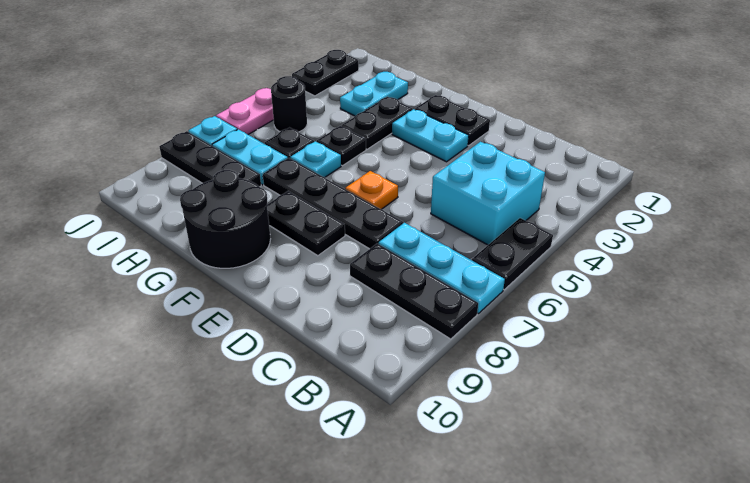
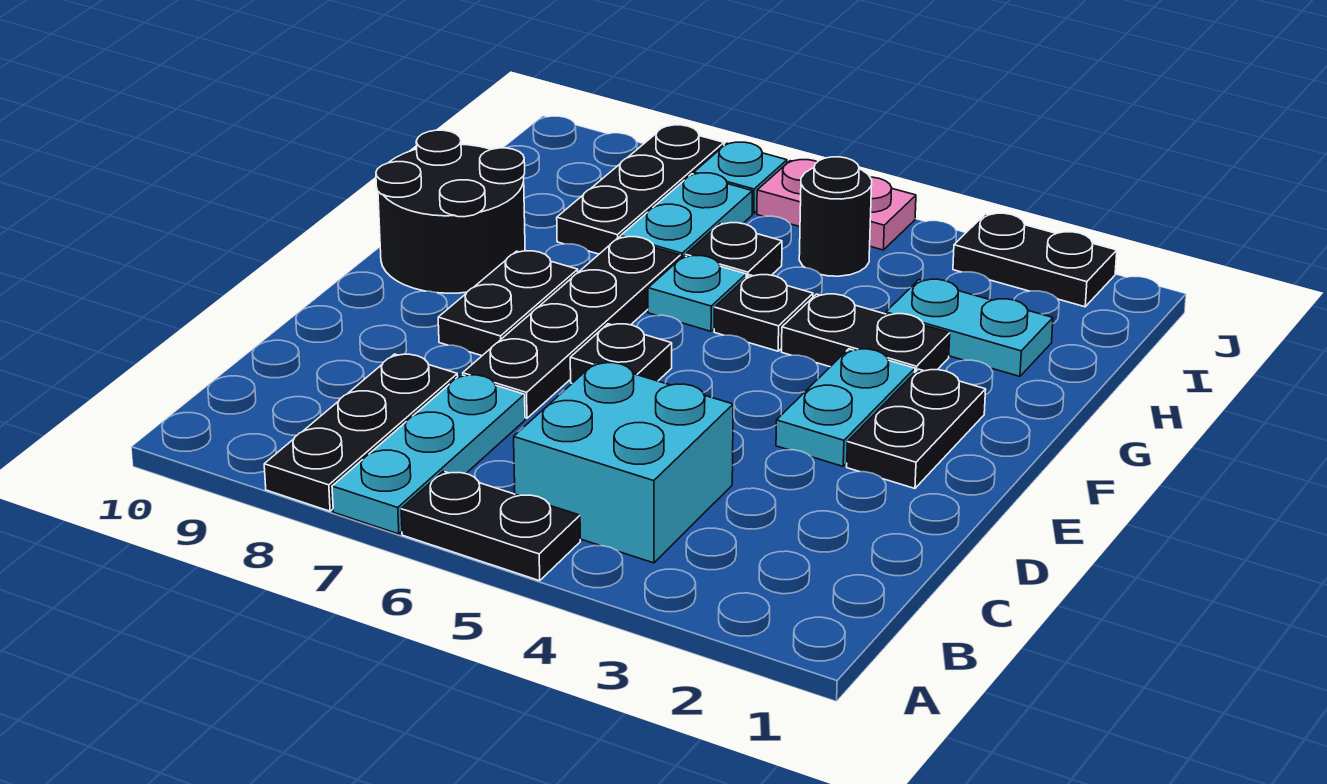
orange plate E6 level 1 -> black plate E6 level 1

